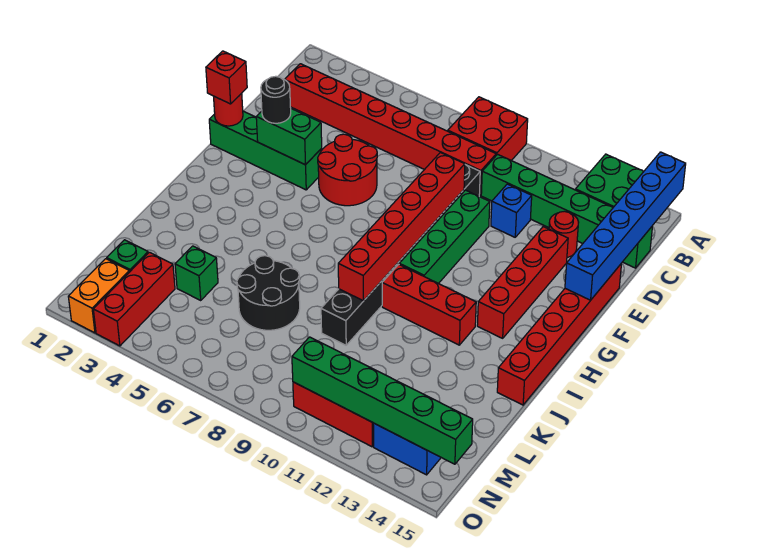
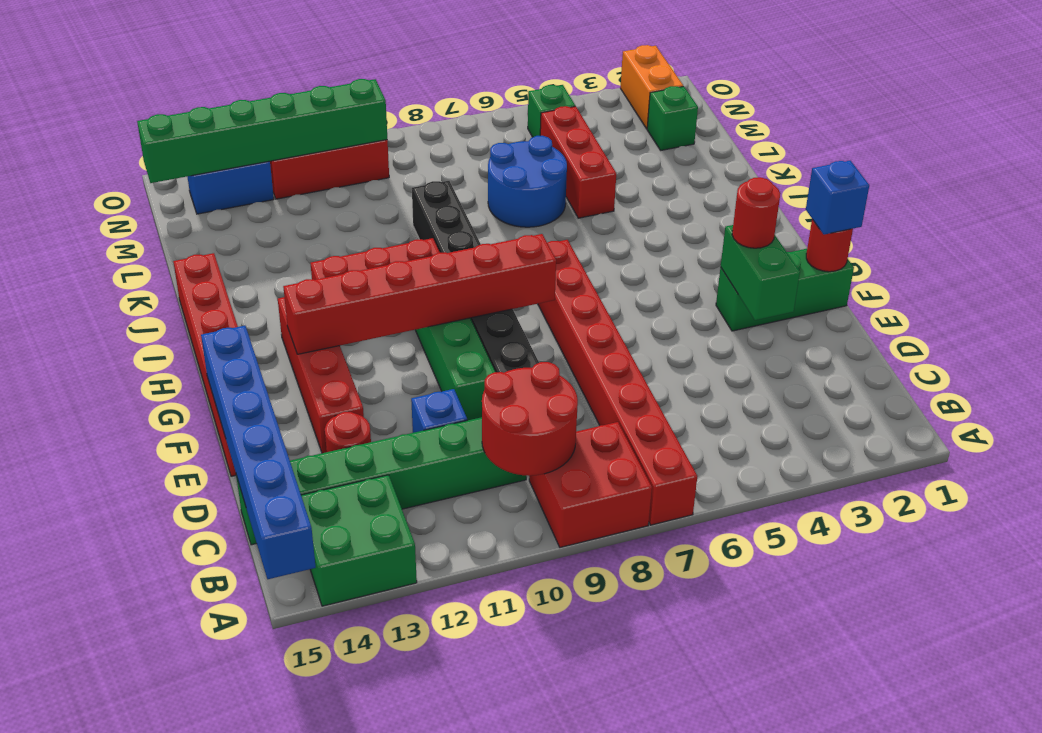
red brick C2:C9 level 1 -> red brick A7:H7 level 1
red round brick E5:F6 level 1 -> red round brick B9:C10 level 2
red brick E9:J9 level 2 -> red brick G8:G13 level 2
green brick F1:F4 level 1 -> green brick F1:F3 level 1
red brick F1 level 3 -> blue brick F1 level 3
green brick F3:F4 level 2 -> green brick E3:F3 level 2
black round brick F3 level 3 -> red round brick F3 level 3
black round brick K6:L7 level 1 -> blue round brick K6:L7 level 1
green brick L4 level 1 -> green brick N5 level 1
red brick M3:O3 level 1 -> red brick K5:M5 level 1

